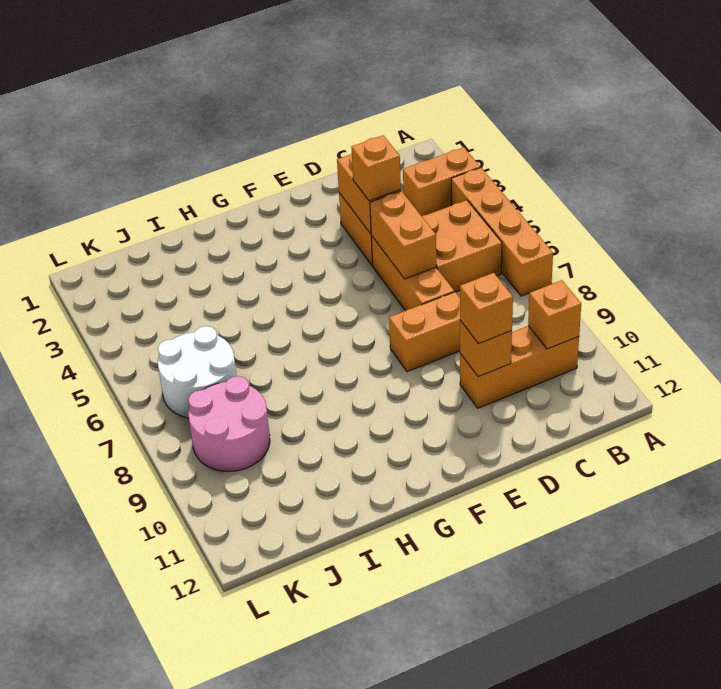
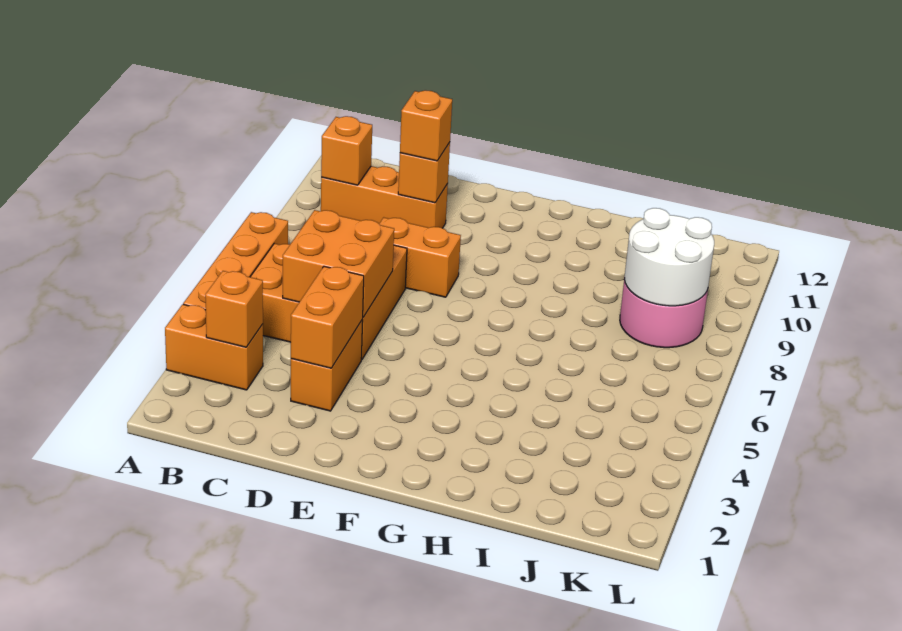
orange brick D4 level 3 -> orange brick B3 level 2
orange brick D5:D6 level 2 -> orange brick C5:D6 level 2
white round brick J6:K7 level 1 -> white round brick J8:K9 level 2

